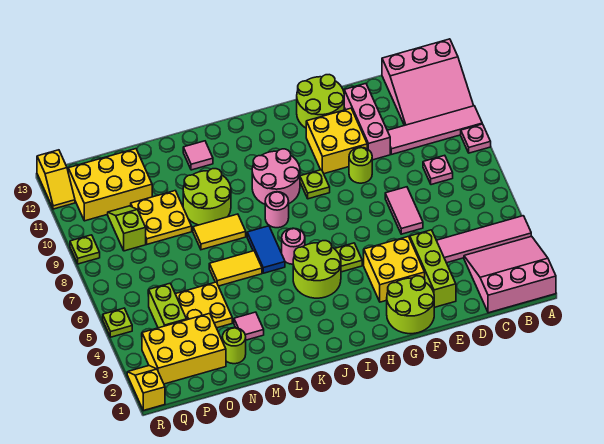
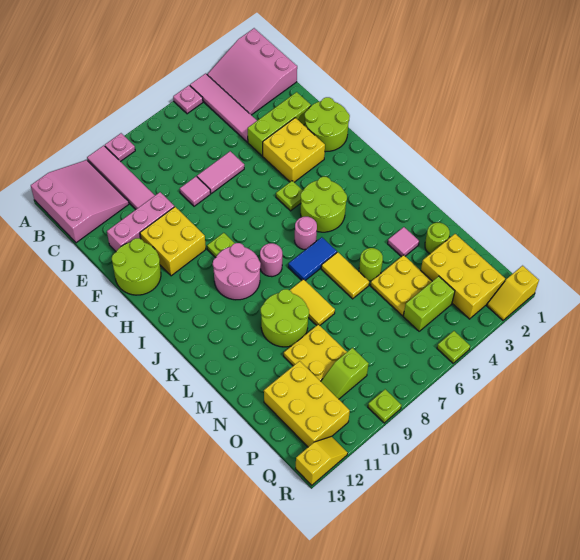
pink plate C8 level 1 -> pink plate A5 level 1
lime round brick F9 level 1 -> lime round brick M5 level 1
pink tile L12 level 1 -> pink tile E8 level 1

